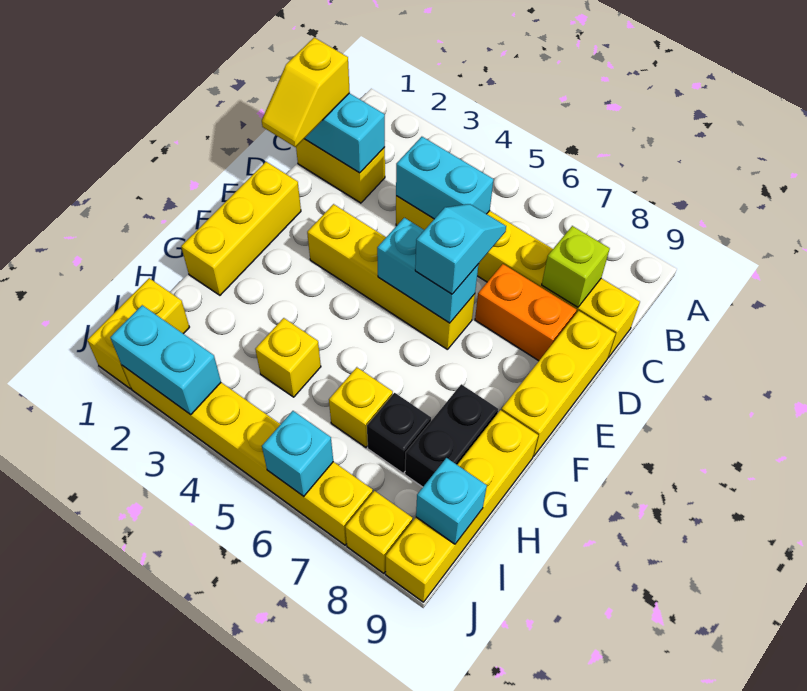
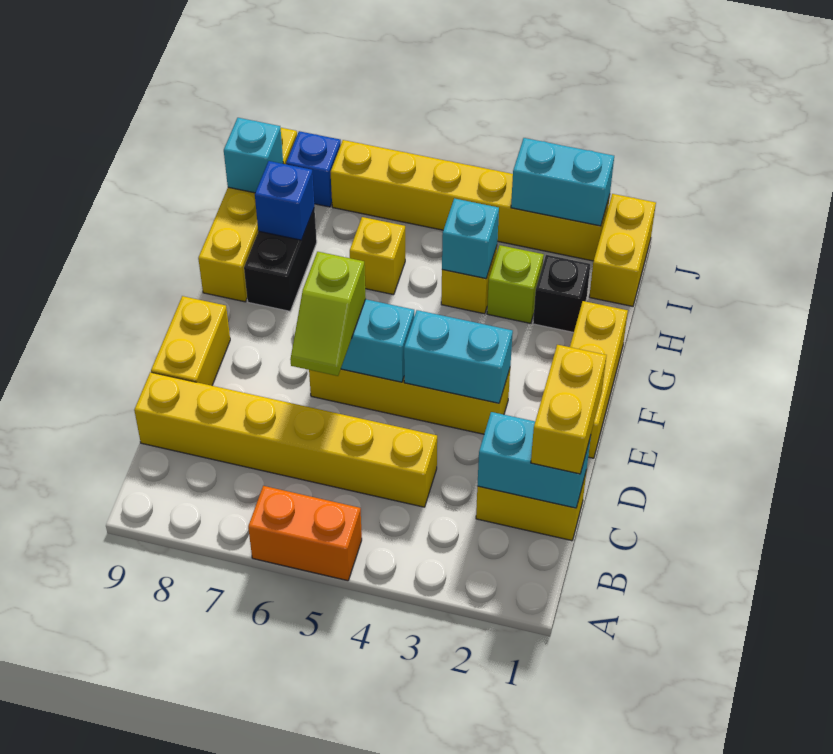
yellow slope C1:D1 level 3 top C -> yellow brick C1:D1 level 3
cyan brick C4:C5 level 2 -> cyan brick E3:E4 level 2
lime brick C8 level 2 -> lime brick H3 level 1
cyan slope D6:E6 level 3 top E -> lime slope D6:E6 level 3 top E
orange brick D7:D8 level 1 -> orange brick A5:A6 level 1
yellow brick D9:F9 level 1 -> yellow brick D9:E9 level 1
black brick H7 level 1 -> black brick H2 level 1
none -> blue brick H8 level 2
cyan brick J6 level 2 -> cyan brick H4 level 2
yellow brick J8 level 1 -> blue brick J8 level 1

